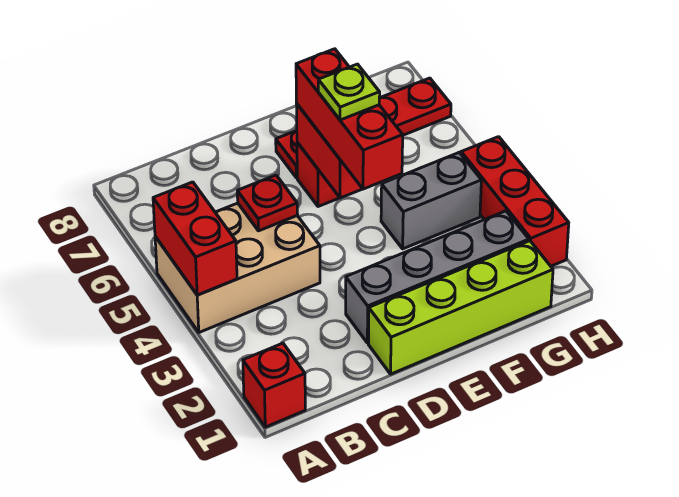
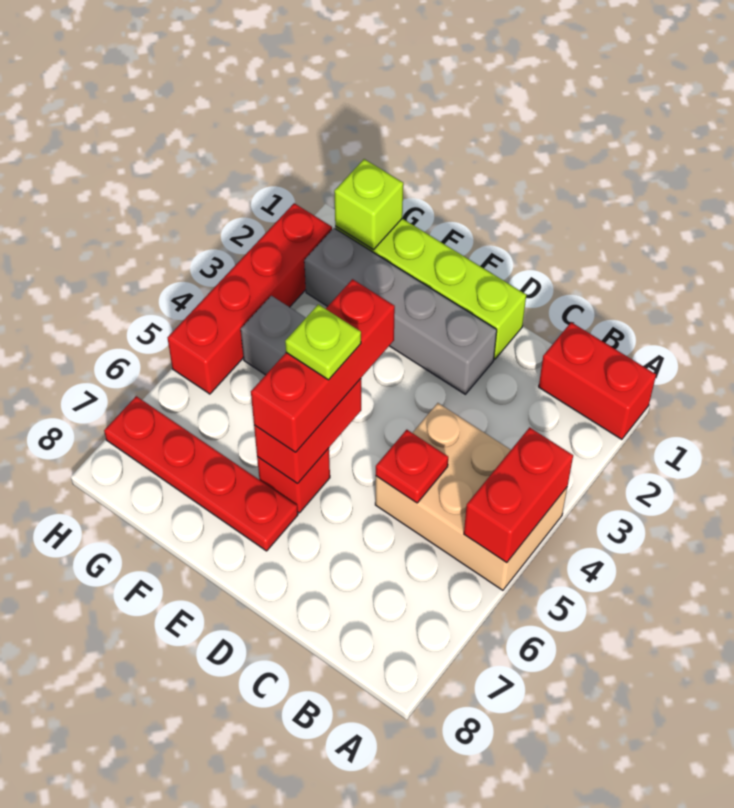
red brick A1 level 1 -> red brick A1:B1 level 1
none -> lime brick G1 level 2
red brick H2:H4 level 1 -> red brick H2:H5 level 1

